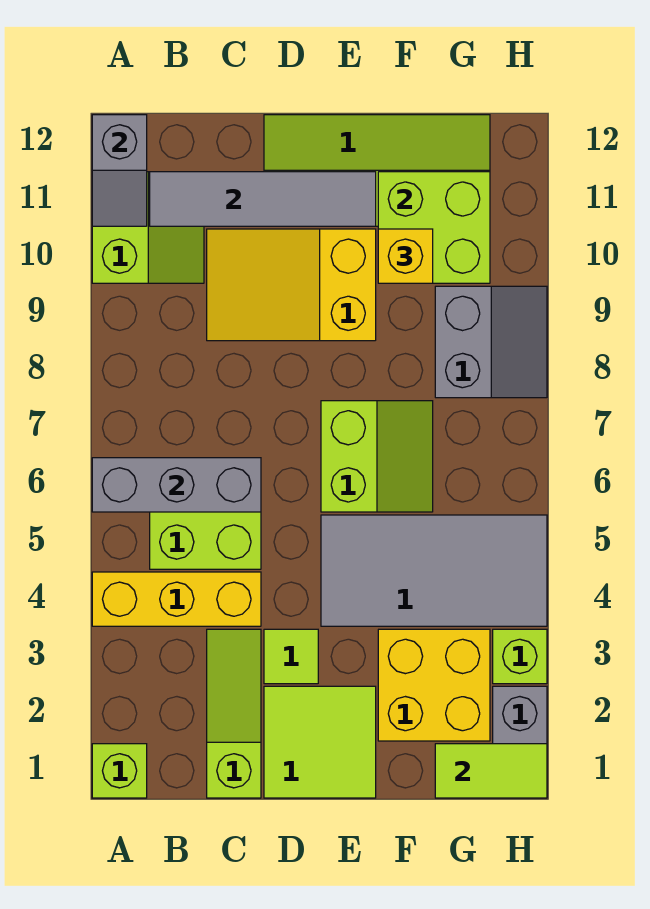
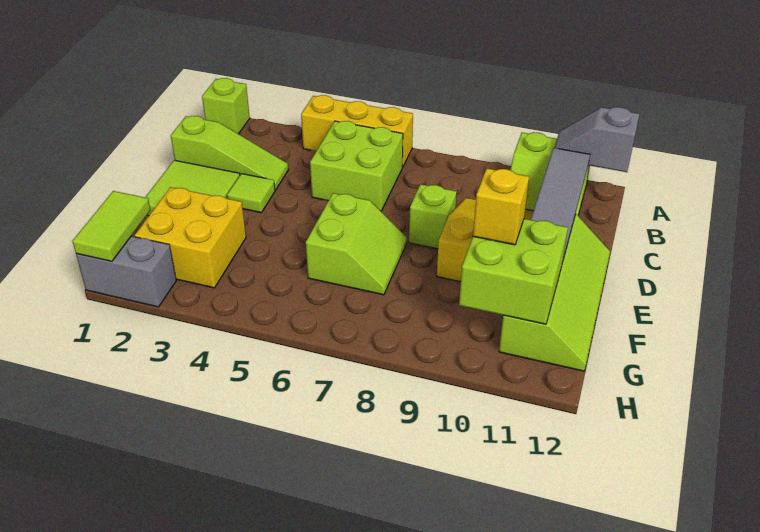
yellow brick A4:C4 level 1 -> yellow brick A4:A6 level 1
grey brick A6:C6 level 2 -> none
grey tile E4:H5 level 1 -> none
lime slope E6:F7 level 1 top E -> lime slope E6:F7 level 1 top 6
grey slope G8:H9 level 1 top G -> none
lime brick H3 level 1 -> lime brick D8 level 1

